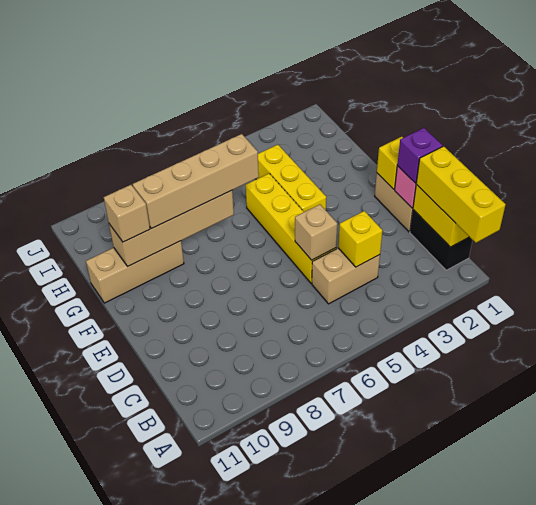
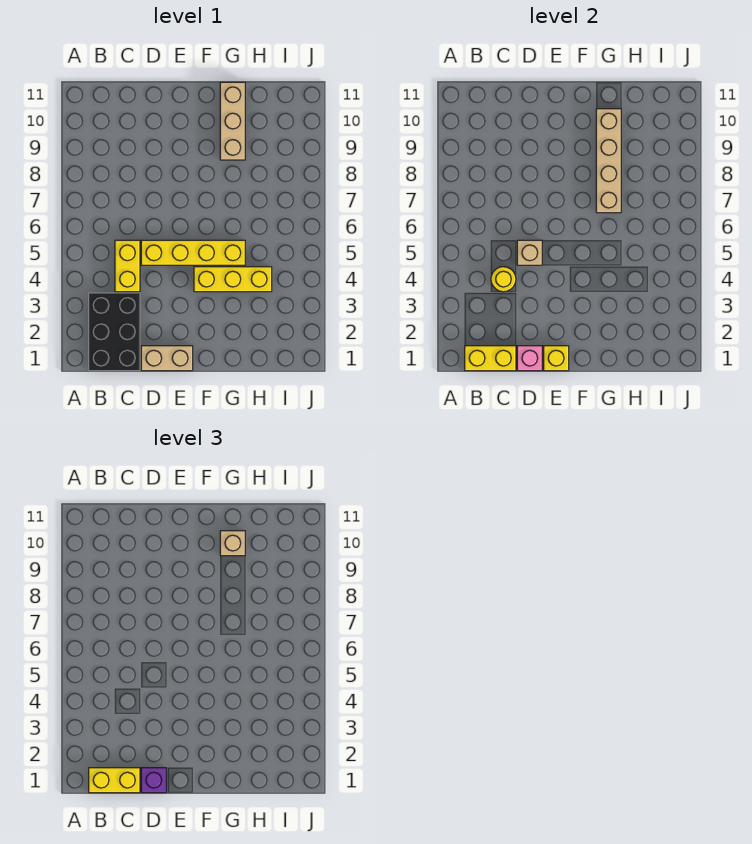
yellow brick A1:C1 level 3 -> yellow brick B1:C1 level 3
black brick B1:C1 level 1 -> black brick B1:C3 level 1
tan brick C4:C5 level 1 -> yellow brick C4:C5 level 1
yellow brick C4 level 2 -> yellow round brick C4 level 2
tan brick G6:G9 level 3 -> none

